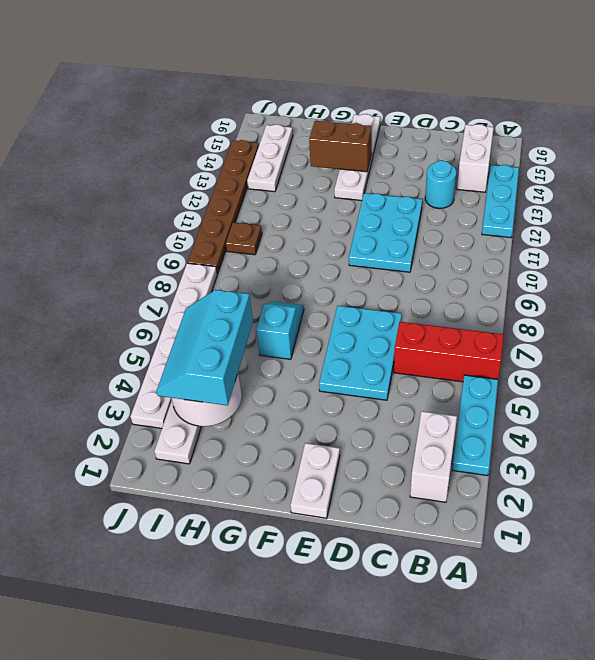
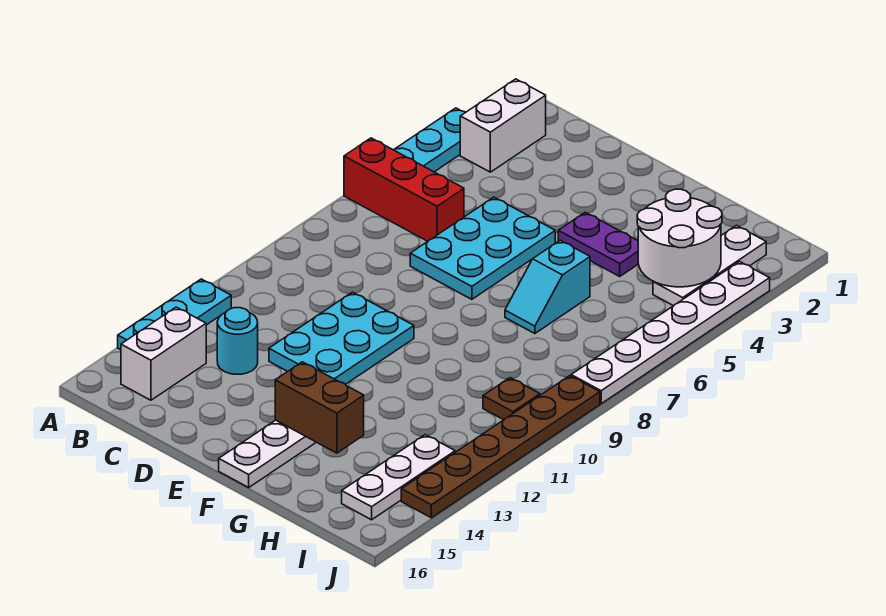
white plate E1:E2 level 1 -> none
none -> purple plate F4:G4 level 1
cyan slope H3:I5 level 3 top H -> none

